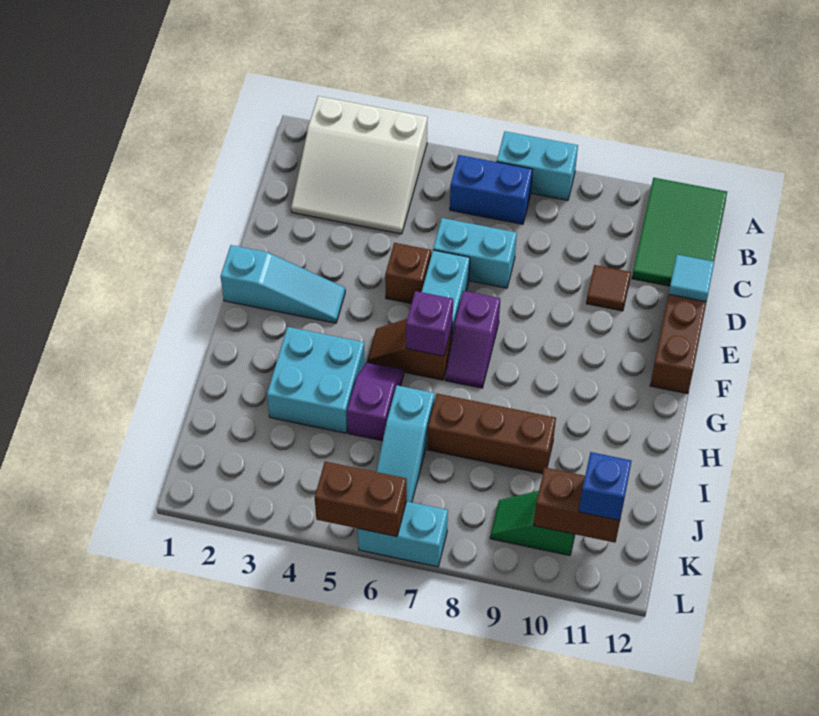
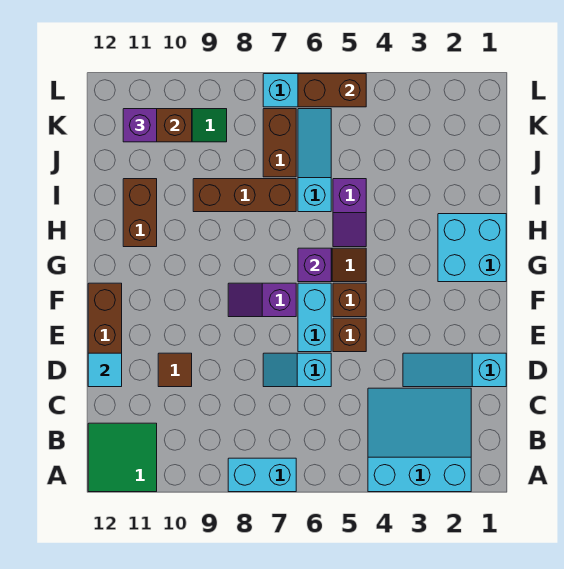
white slope A2:C4 level 1 top A -> cyan slope A2:C4 level 1 top A
green tile A11:C12 level 1 -> green tile A11:B12 level 1
blue brick B6:B7 level 1 -> none
cyan brick D6:D7 level 1 -> cyan slope D6:D7 level 1 top 6
cyan slope F1:F3 level 1 top 1 -> cyan slope D1:D3 level 1 top 1
none -> brown brick F5 level 1
purple slope F7:G7 level 1 top F -> purple slope F7:F8 level 1 top 7
cyan brick H3:I4 level 1 -> cyan brick G1:H2 level 1
none -> brown brick H11:I11 level 1
none -> brown brick J7:K7 level 1
blue brick K11 level 3 -> purple brick K11 level 3

